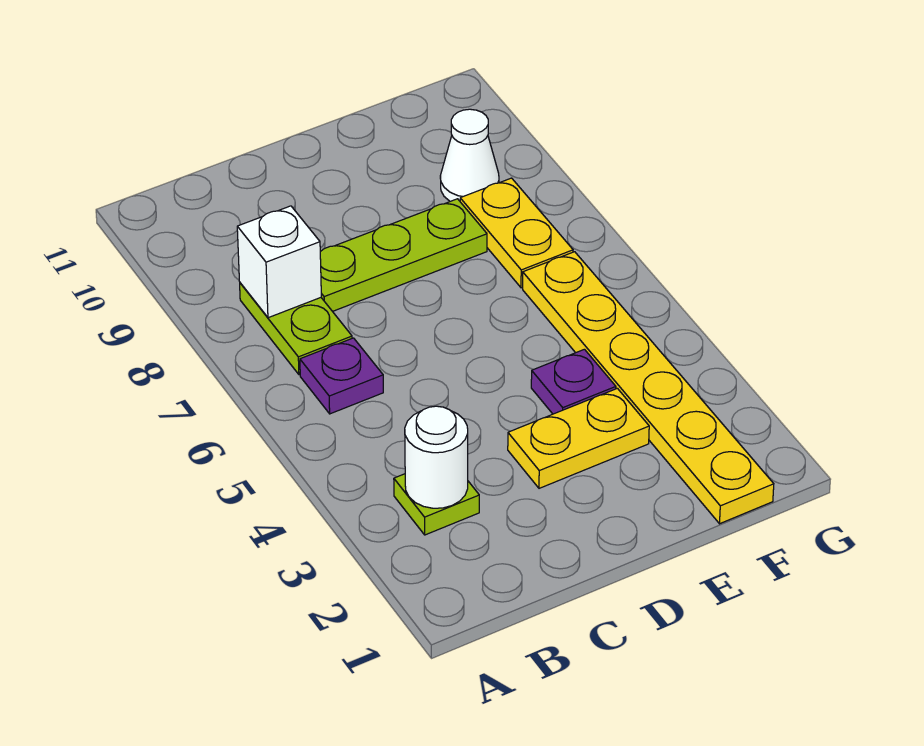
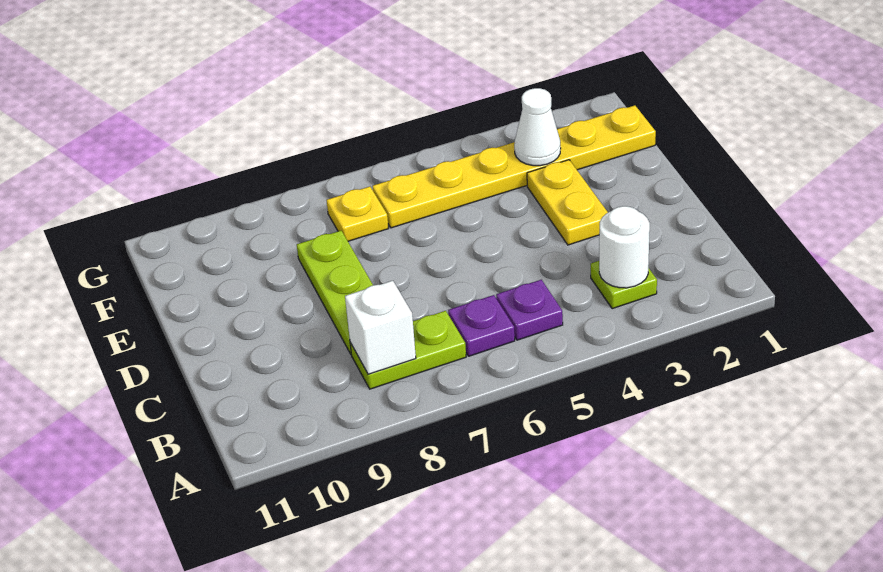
purple plate E4 level 1 -> purple plate B5 level 1
yellow plate F7:F8 level 1 -> yellow plate F7 level 1
white cone F9 level 1 -> white cone F3 level 2

